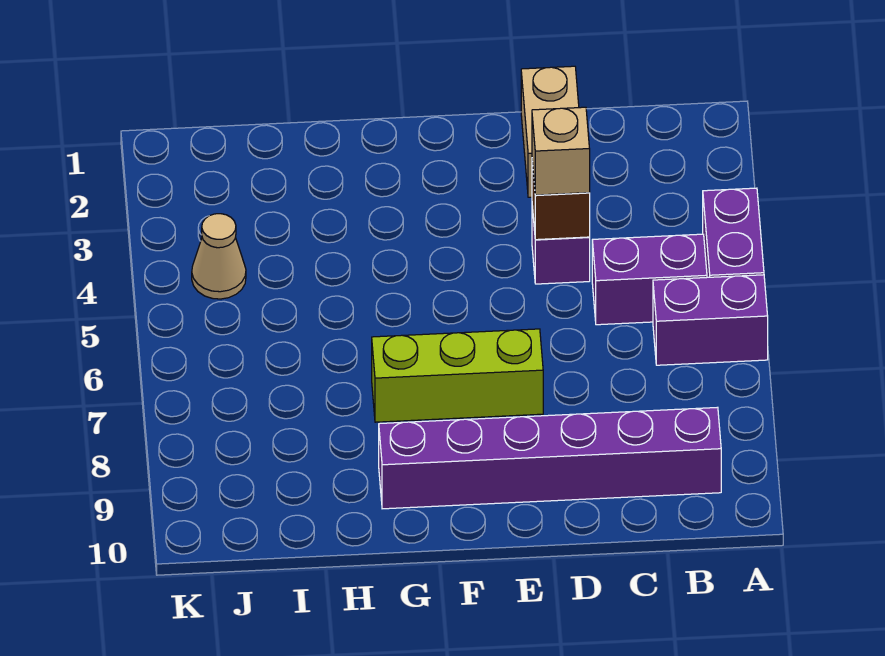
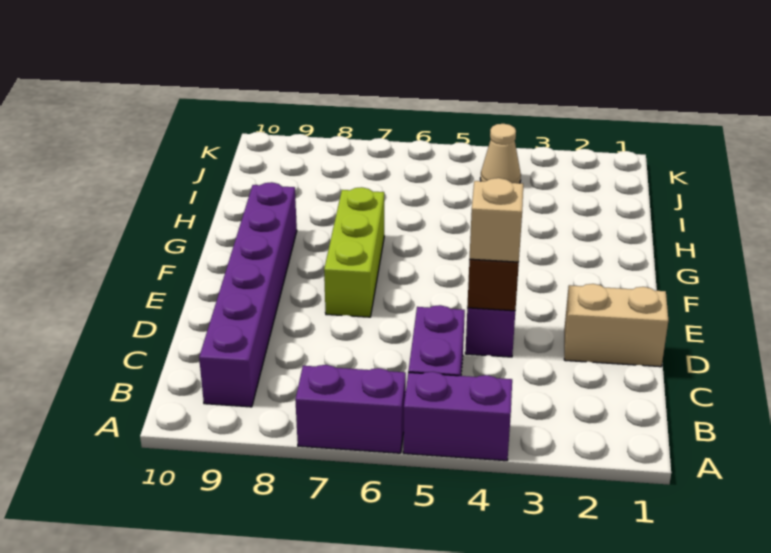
purple brick A6:B6 level 1 -> purple brick A6:A7 level 1

